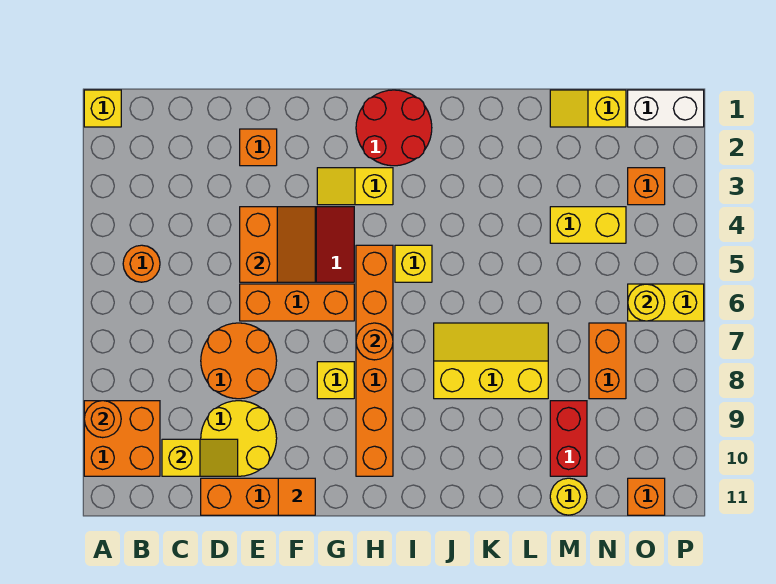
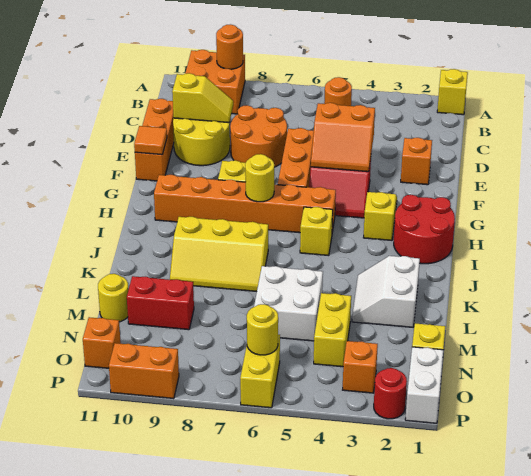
yellow slope C10:D10 level 2 top C -> yellow slope D9:D10 level 2 top 10
orange round brick H7 level 2 -> yellow round brick H7 level 2
yellow slope J7:L8 level 1 top 8 -> yellow slope J7:K9 level 1 top J
none -> white slope K2:L3 level 1 top 2
none -> white brick L5:M6 level 1
orange brick N7:N8 level 1 -> orange brick P9:P10 level 1
none -> red round brick P2 level 1

